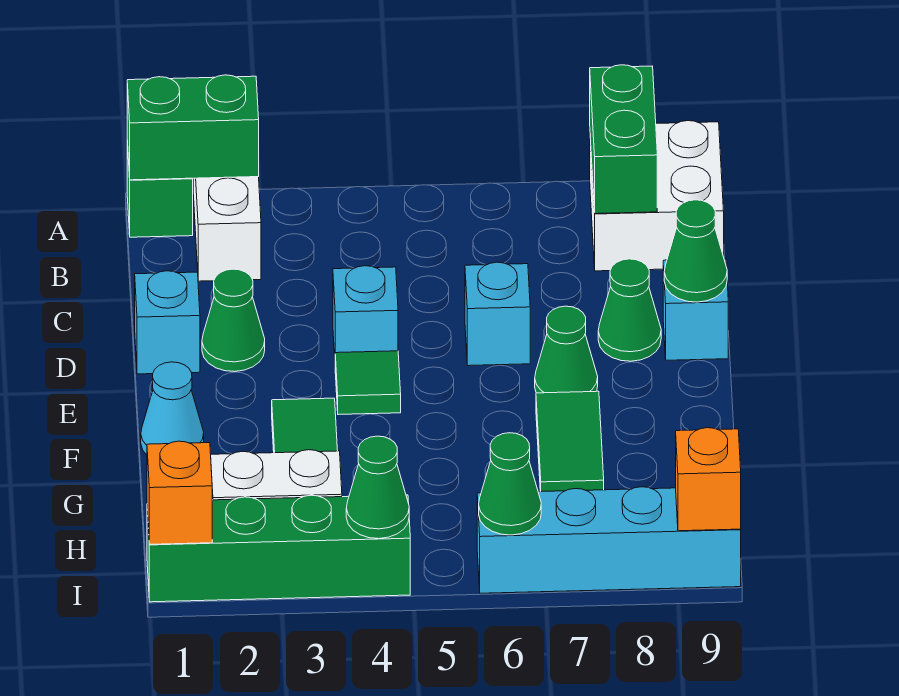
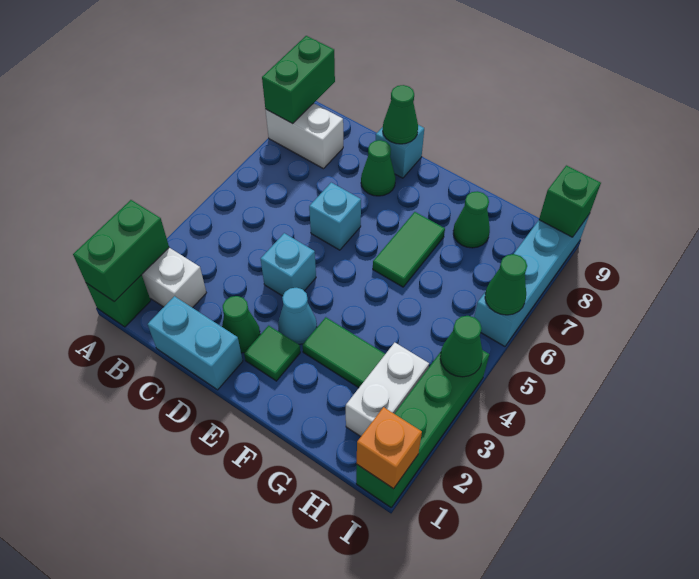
white brick A8:B9 level 1 -> white brick A8:B8 level 1
green brick A8:B8 level 2 -> green brick A8:A9 level 2
cyan brick D1 level 1 -> cyan brick C1:D1 level 1
green tile E4 level 1 -> green tile E2 level 1
green cone E7 level 1 -> green cone G8 level 1
cyan cone F1 level 1 -> cyan cone E3 level 1
green tile F7:G7 level 1 -> green tile F6:F7 level 1
orange brick I9 level 2 -> green brick I9 level 2

